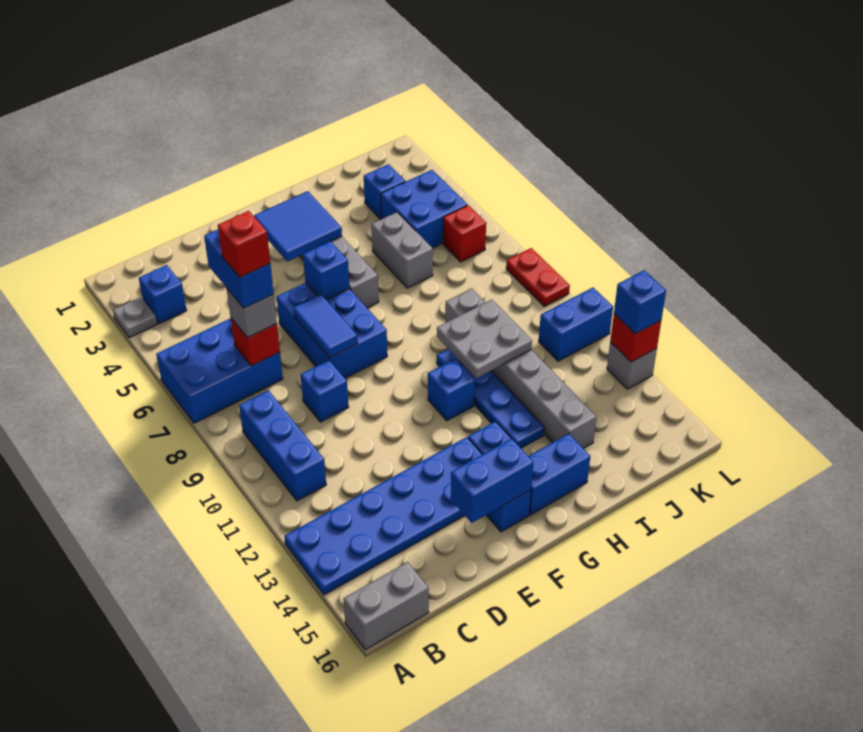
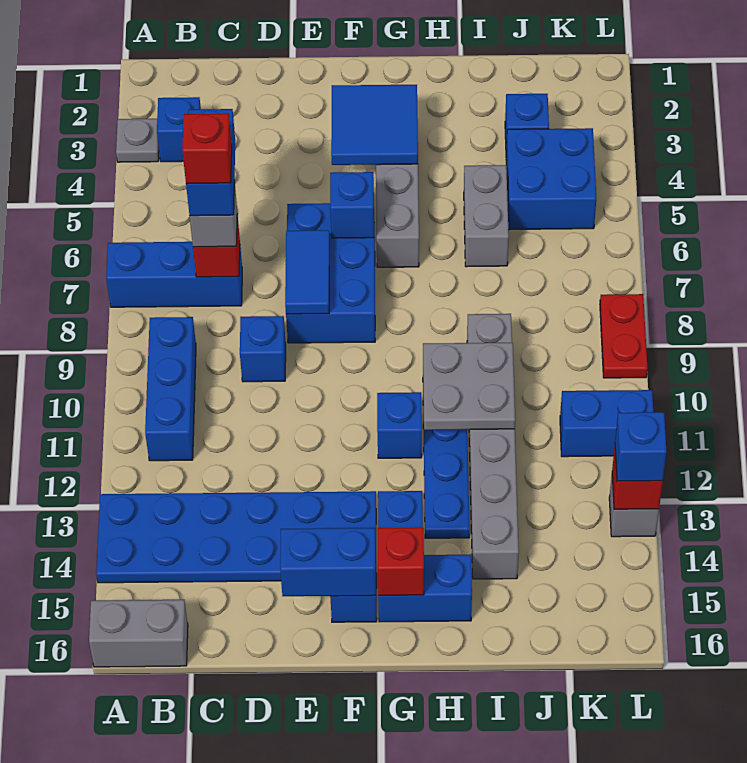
blue brick A6:C7 level 1 -> blue brick A7:C7 level 1
red brick K6 level 1 -> red brick G15 level 2

